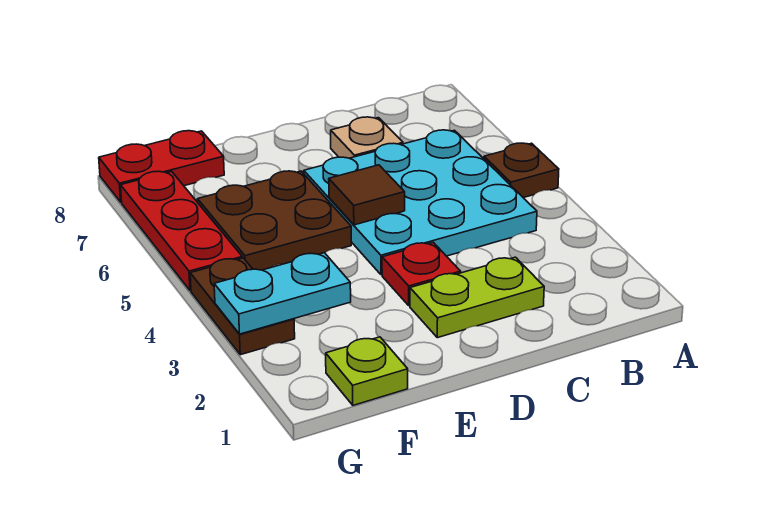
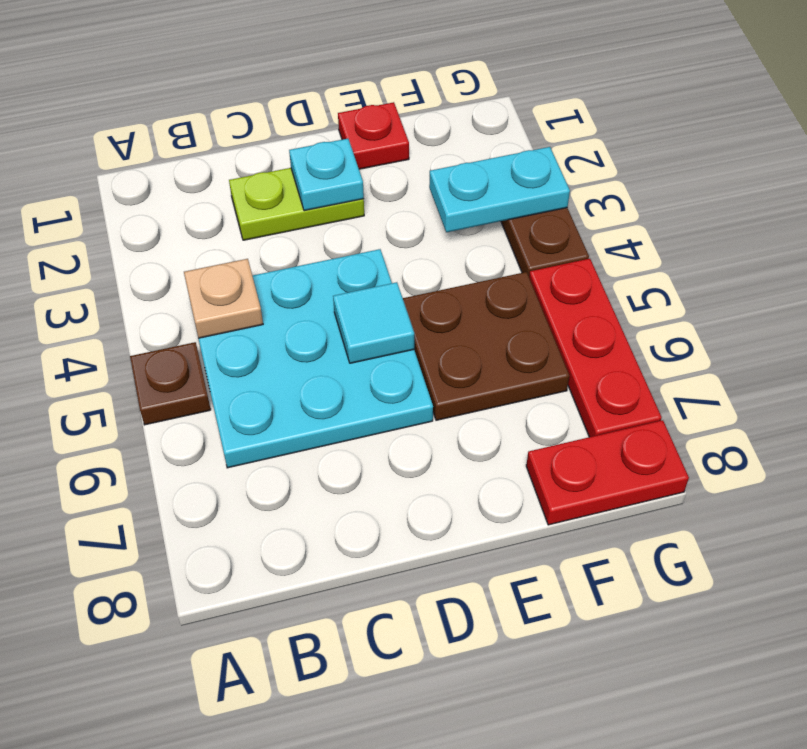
tan plate C7 level 1 -> tan plate B4 level 2
none -> cyan plate D2 level 2
red plate D3 level 1 -> red plate E1 level 1
brown tile D5 level 2 -> cyan tile D5 level 2
lime plate F1 level 1 -> none

